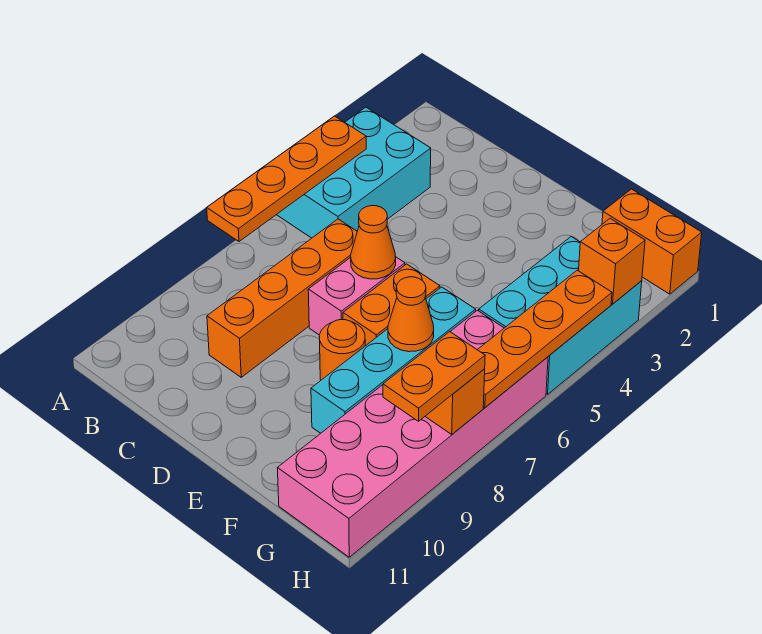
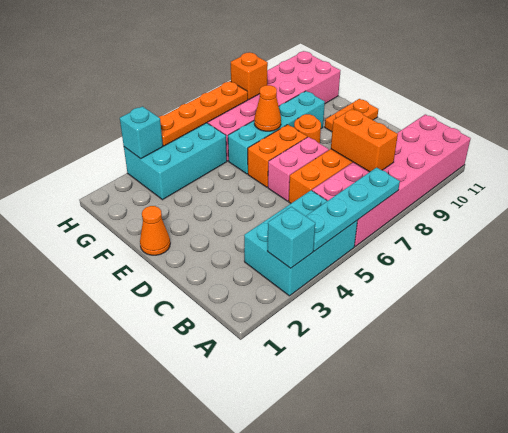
none -> cyan brick A3 level 2
orange plate A4:A7 level 2 -> cyan plate A4:A7 level 2
none -> pink brick A6:B11 level 1
orange cone D6 level 2 -> orange cone E1 level 1
orange brick G1:H1 level 1 -> orange brick B8:C8 level 2
orange brick H3 level 2 -> cyan brick H3 level 2
orange plate H8:H9 level 3 -> orange plate E10:E11 level 1

